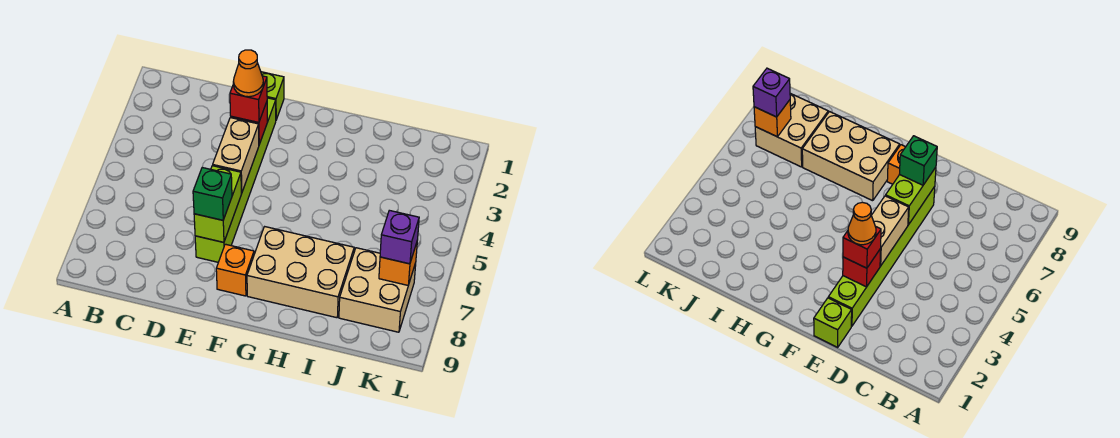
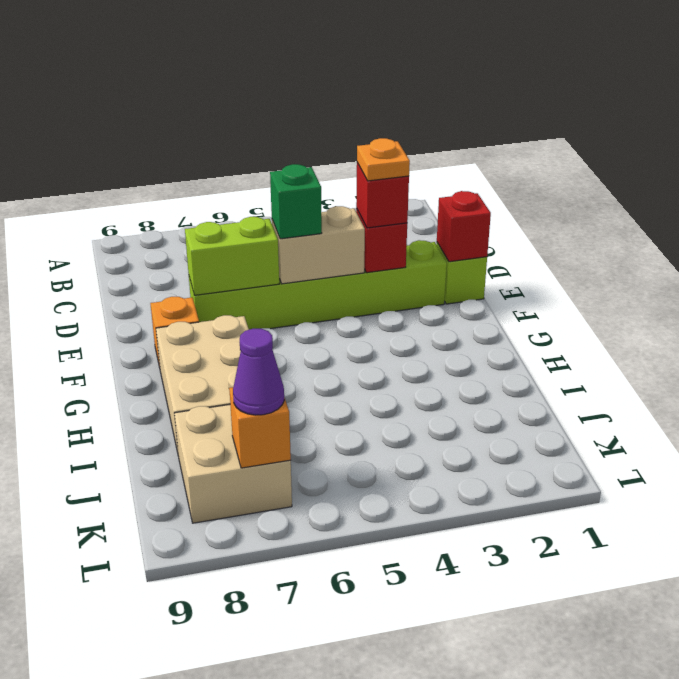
none -> red brick E1 level 2
orange cone E3 level 4 -> orange plate E3 level 4
green brick E7 level 3 -> green brick E5 level 3
purple brick K7 level 3 -> purple cone K7 level 3

